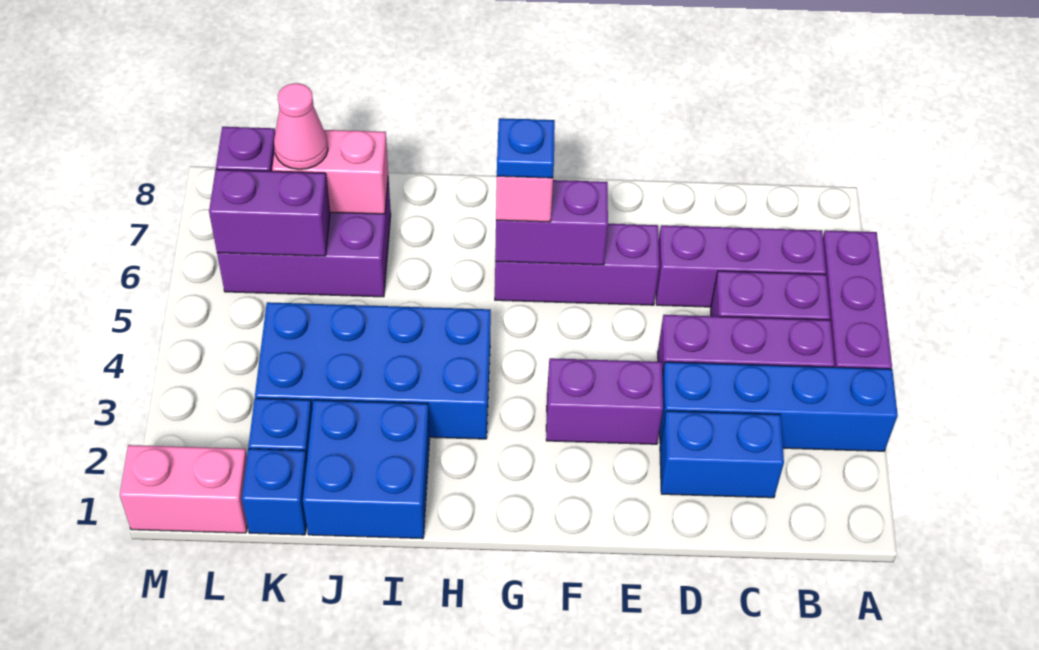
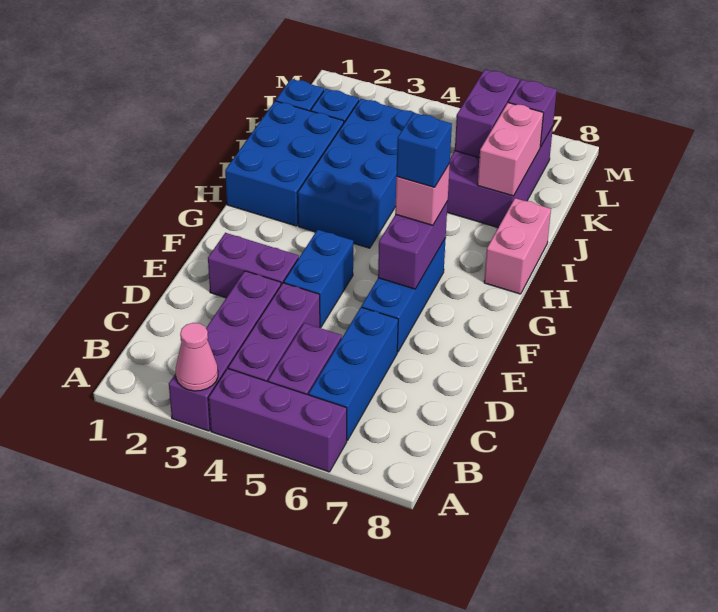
blue brick A3:D3 level 1 -> purple brick A3:D3 level 1
purple brick B6:D6 level 1 -> blue brick B6:D6 level 1
blue brick C2:D2 level 1 -> blue brick E4:F4 level 1
purple brick E3:F3 level 1 -> purple brick E2:E3 level 1
purple brick E6:G6 level 1 -> blue brick E6:G6 level 1
blue plate G6 level 4 -> blue brick G6 level 4
blue brick I1:J2 level 1 -> blue brick H1:J2 level 1
pink cone K7 level 3 -> pink cone A3 level 2
pink brick L1:M1 level 1 -> pink brick H8:I8 level 1

